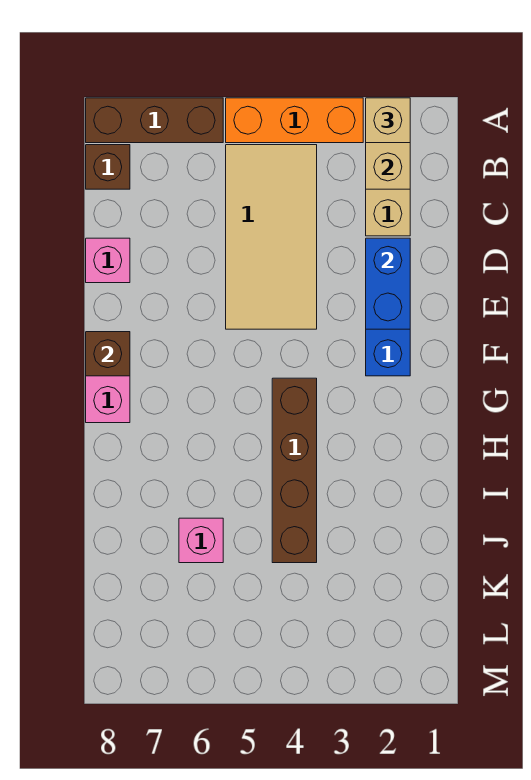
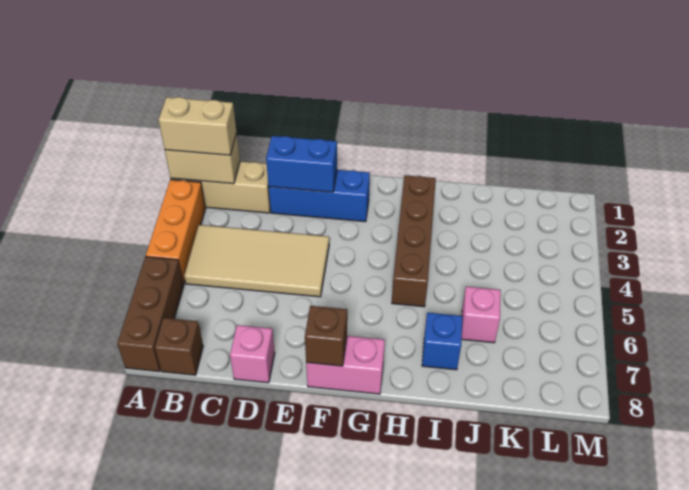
tan brick A2 level 3 -> tan brick A2:B2 level 3
brown brick G4:J4 level 1 -> brown brick H2:H5 level 1
none -> blue brick I7 level 1

